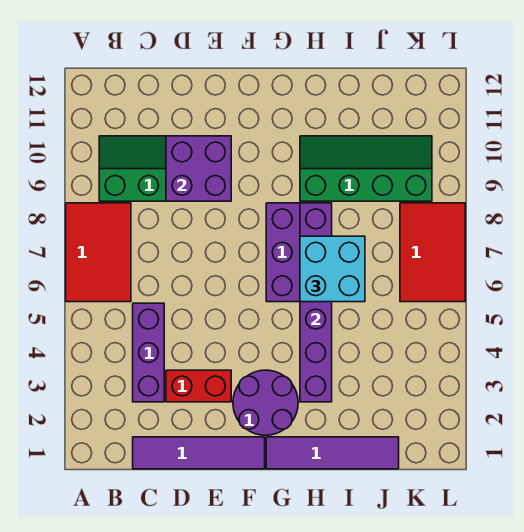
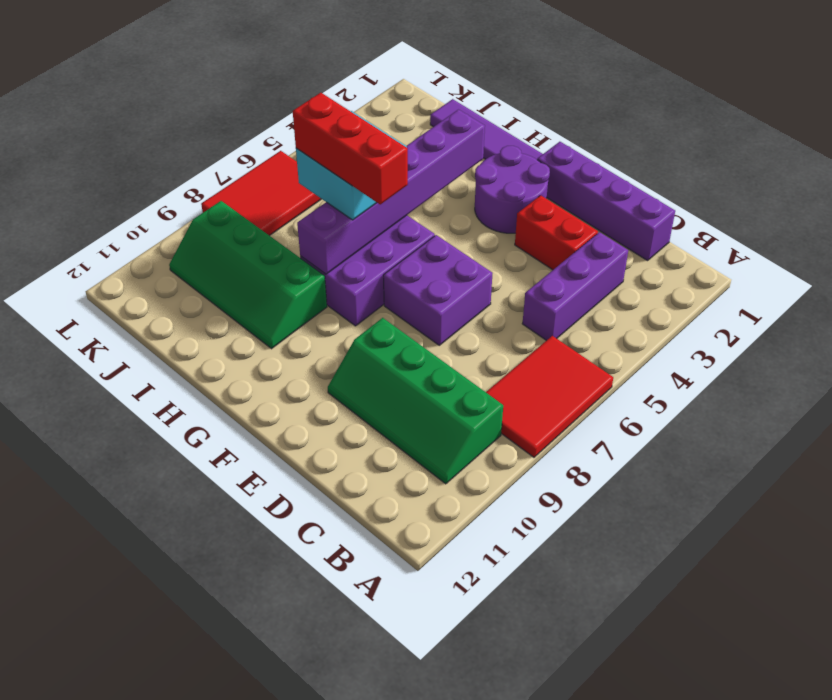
purple tile C1:F1 level 1 -> purple brick C1:F1 level 1
purple brick D9:E10 level 2 -> purple brick E6:F7 level 1
none -> red brick G7:I7 level 4

